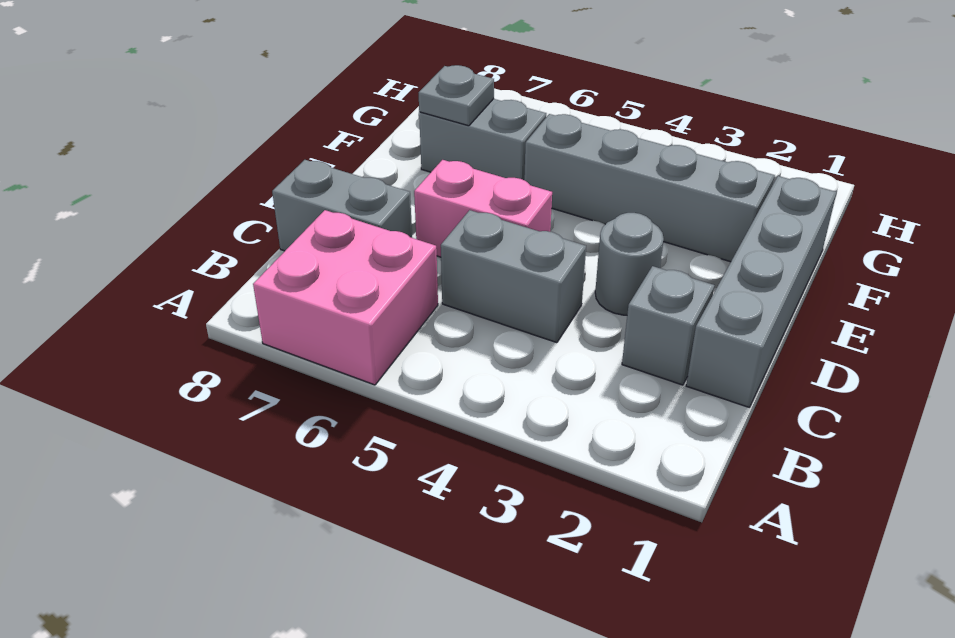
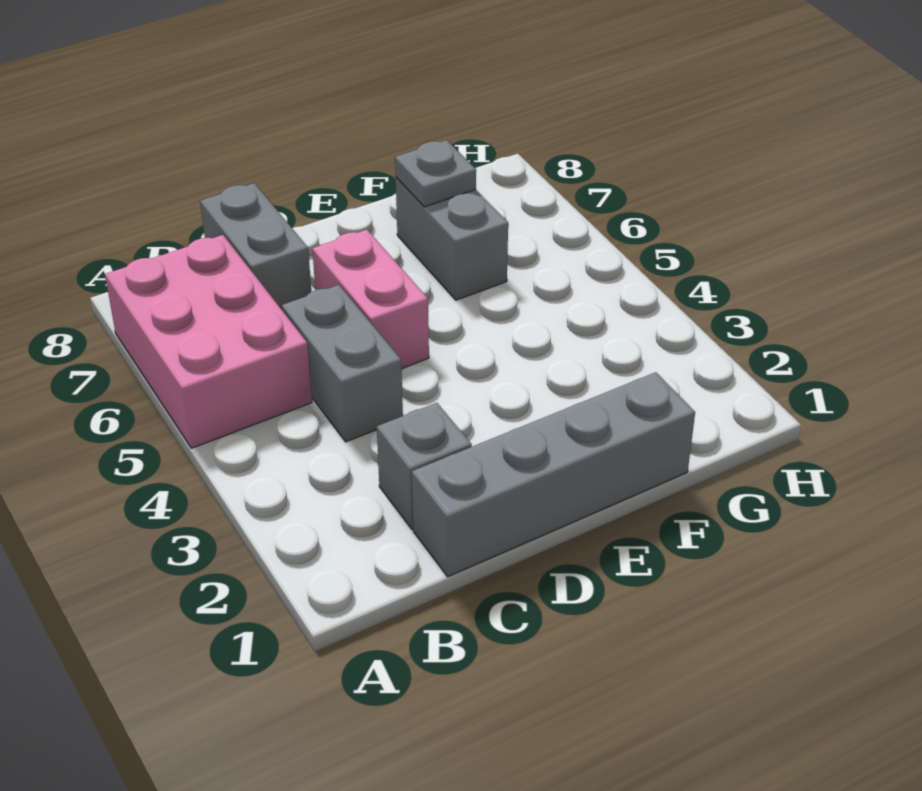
pink brick A6:B7 level 1 -> pink brick A5:B7 level 1
grey round brick D3 level 1 -> none
grey brick F2:F5 level 1 -> none

